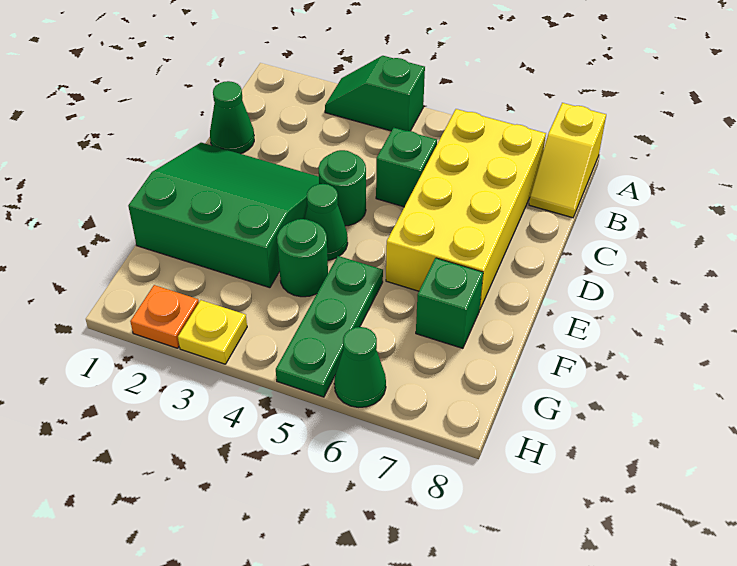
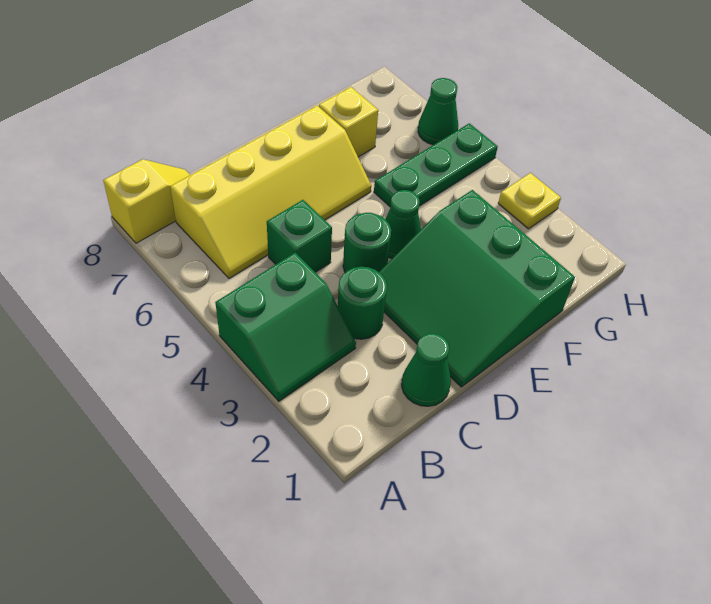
green slope A3:A4 level 1 top 4 -> green slope A3:B4 level 1 top 4
yellow brick B6:E7 level 1 -> yellow slope B6:E7 level 1 top 7
green round brick F4 level 1 -> green round brick C3 level 1
green brick F7 level 1 -> yellow brick F7 level 1
orange plate H2 level 1 -> none

